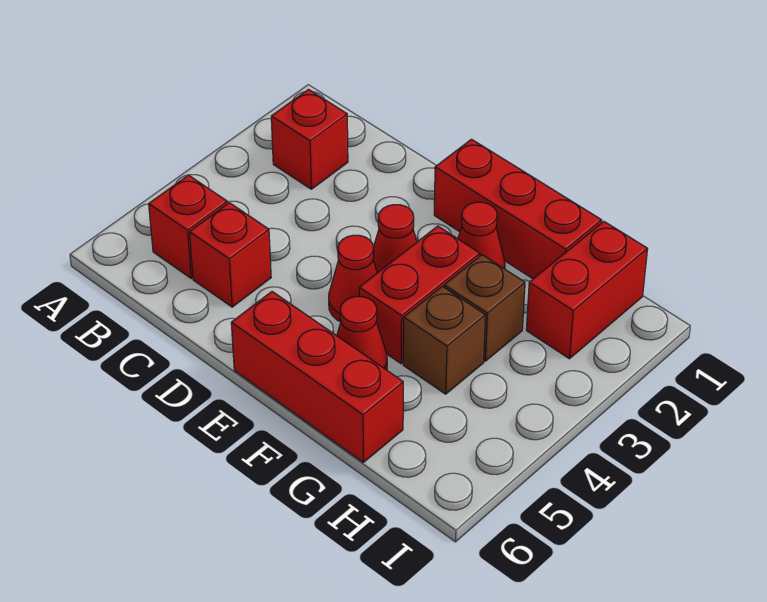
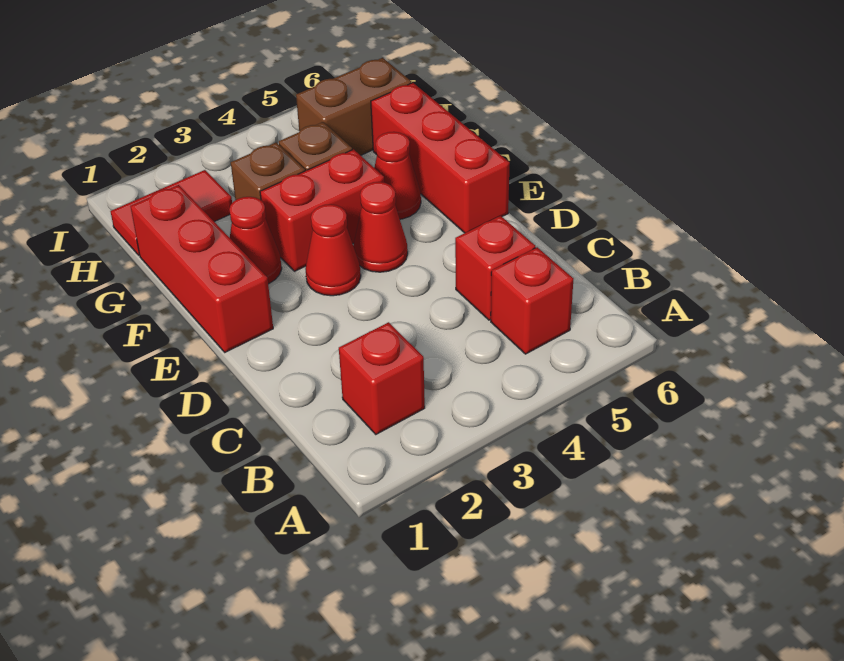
red brick H1:H2 level 1 -> red tile H1:H2 level 1
none -> brown brick H5:H6 level 1

